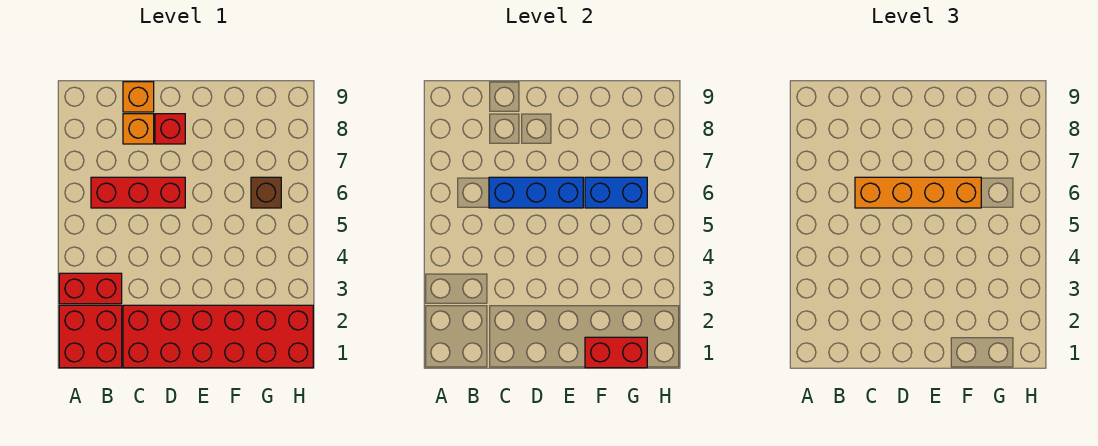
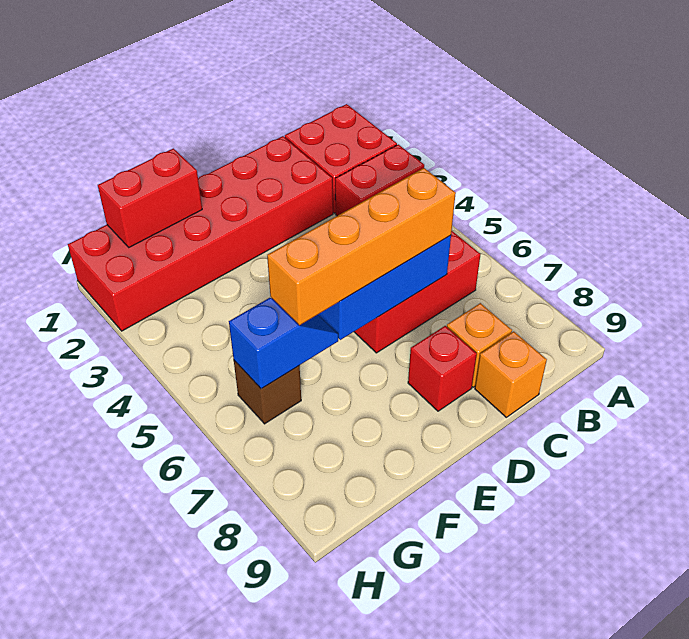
blue brick F6:G6 level 2 -> blue slope F6:G6 level 2 top G

